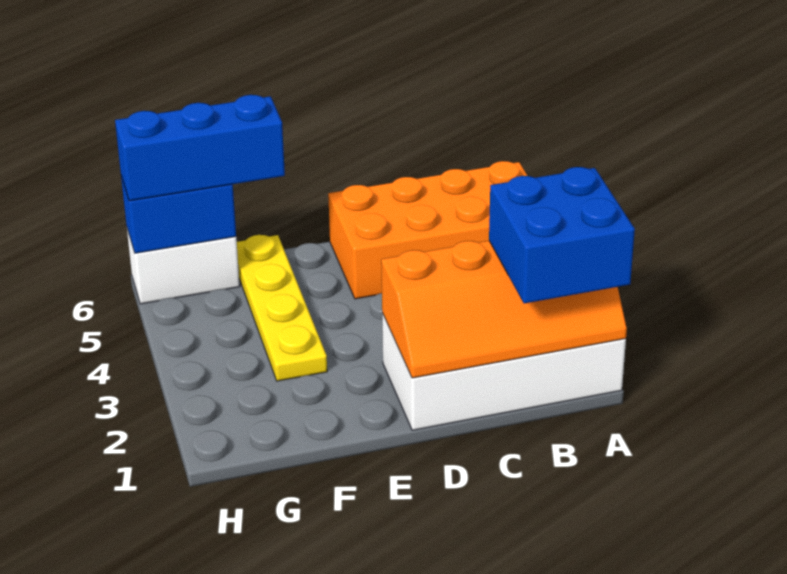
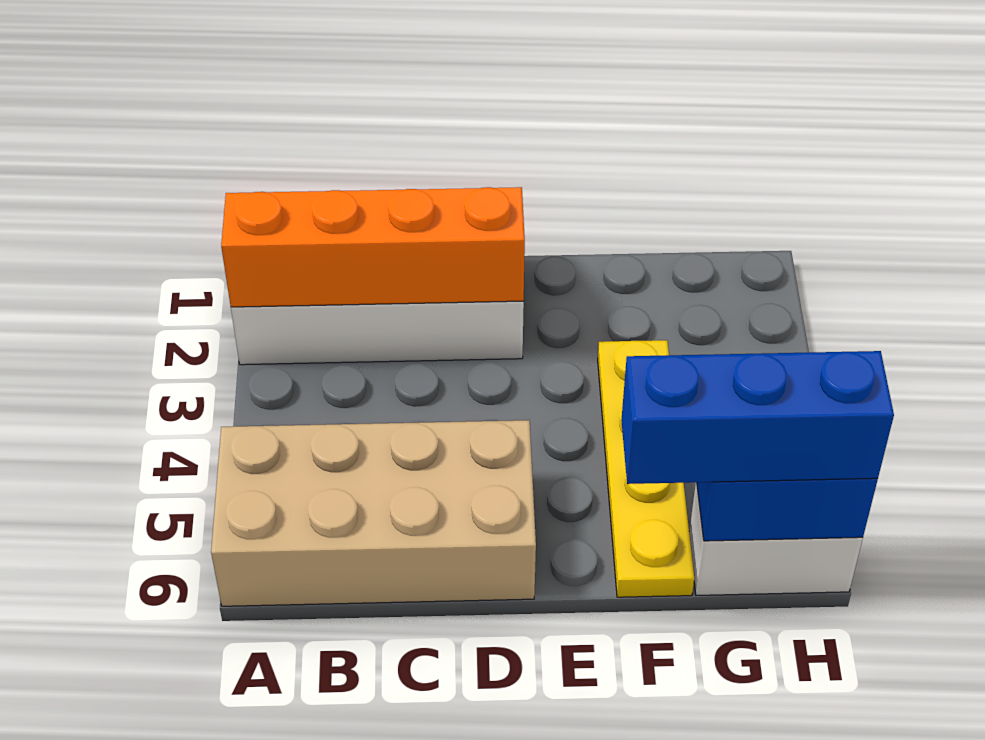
blue brick A1:B2 level 3 -> none
orange brick A5:D6 level 1 -> tan brick A5:D6 level 1

